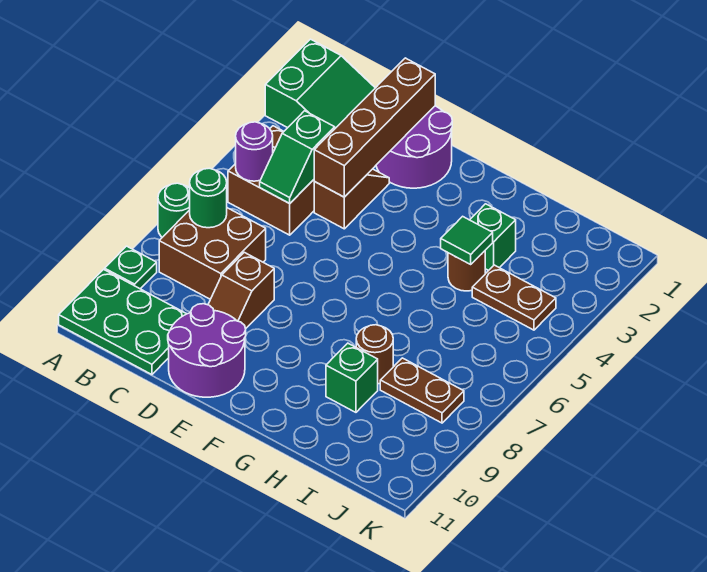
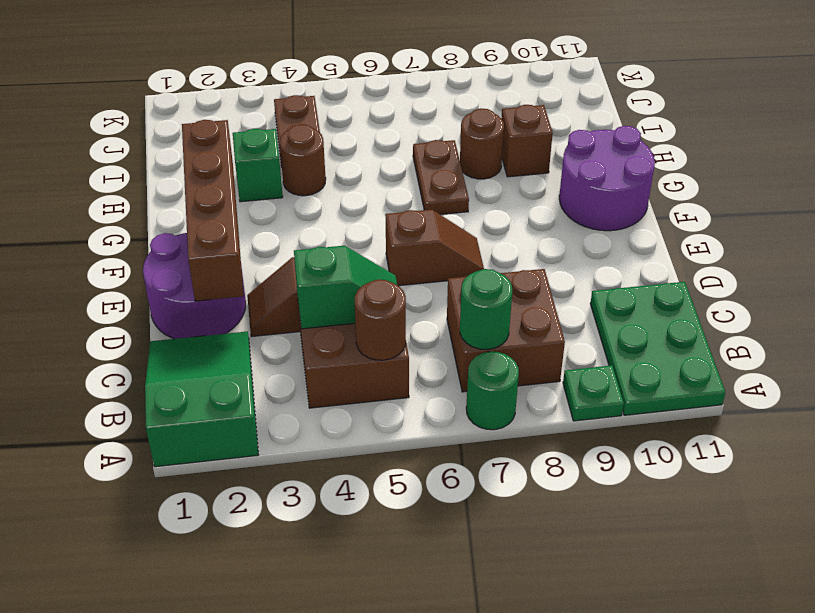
purple round brick B5 level 2 -> brown round brick B5 level 2
brown brick D1:D4 level 2 -> brown brick D2:G2 level 2
brown slope D8:D9 level 1 top 8 -> brown slope E6:E7 level 1 top 6
purple round brick D10:E11 level 1 -> purple round brick F10:G11 level 1
green tile H4 level 2 -> none
green brick H9 level 1 -> brown brick H9 level 1
brown plate I8:J8 level 1 -> brown plate G7:H7 level 1

